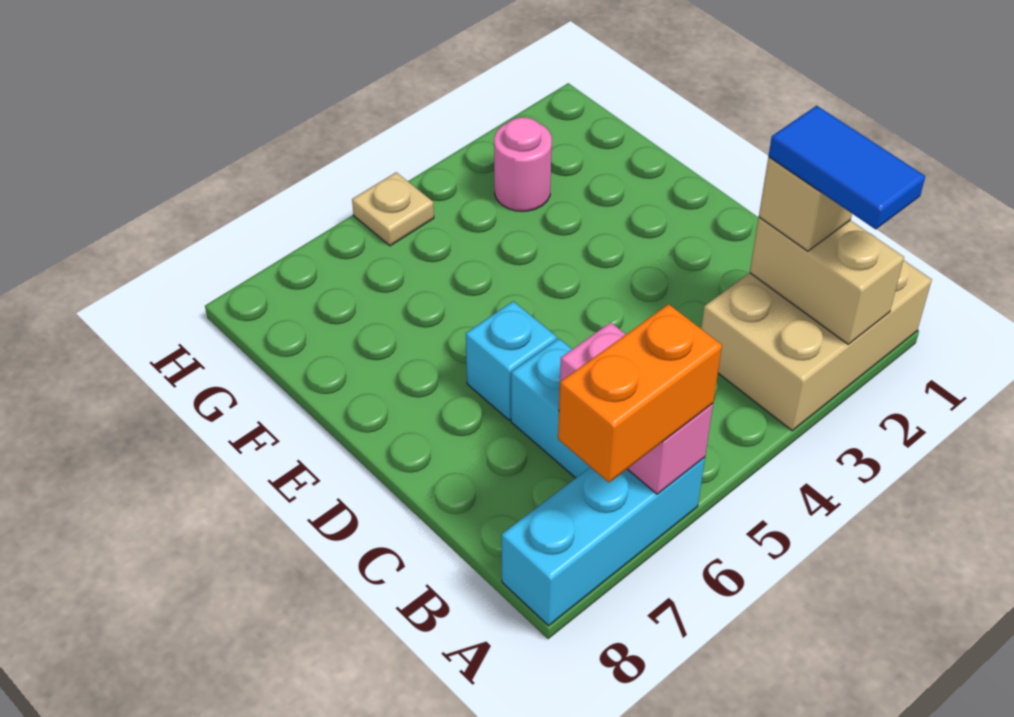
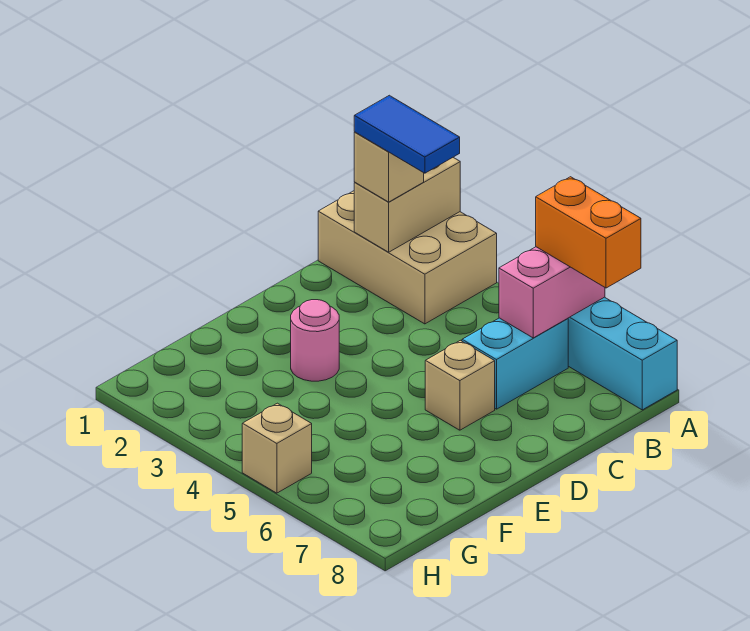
blue tile A2:B2 level 4 -> blue tile B2:B3 level 4
cyan brick D6 level 1 -> tan brick D6 level 1
pink round brick G3 level 1 -> pink round brick E3 level 1
tan plate H5 level 1 -> tan brick H5 level 1

